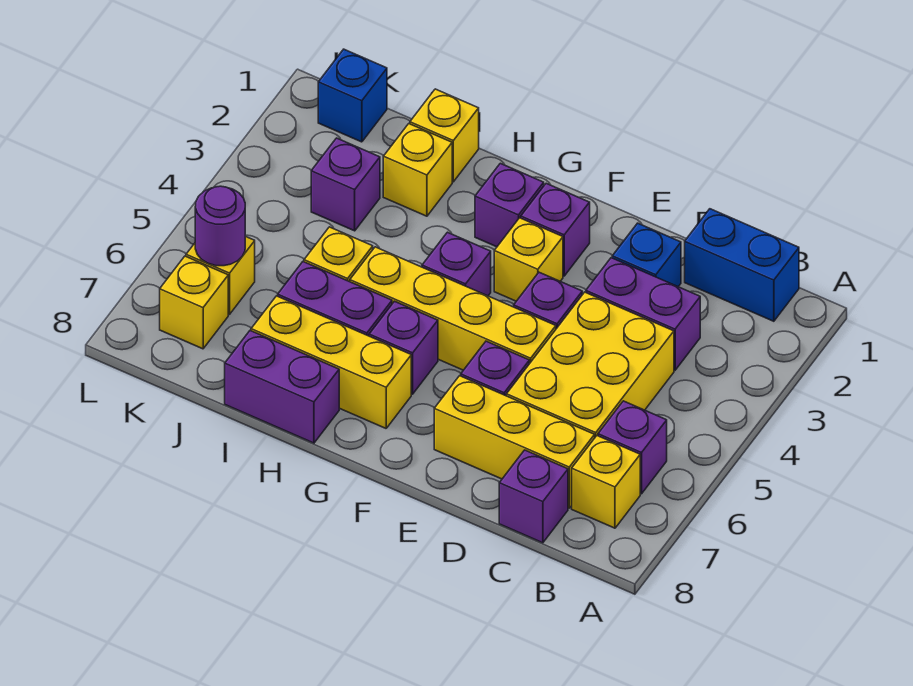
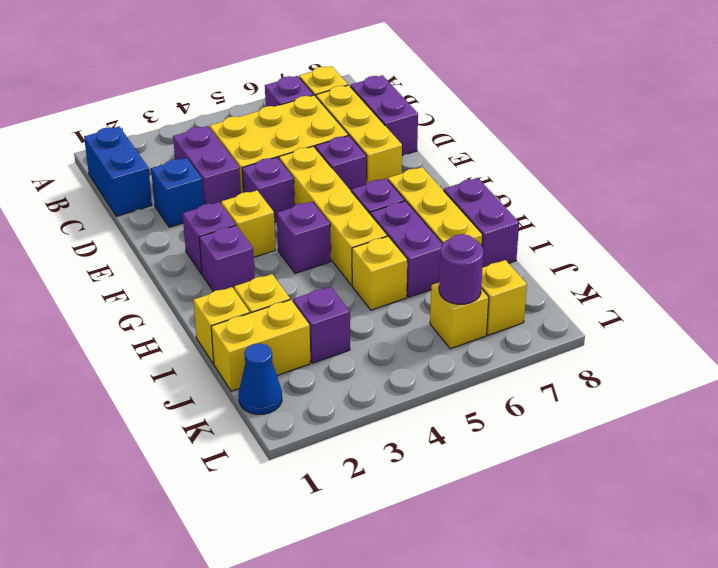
purple brick C8 level 1 -> purple brick C8:D8 level 1
none -> yellow brick J1:J2 level 1
blue brick K1 level 1 -> blue cone K1 level 1

